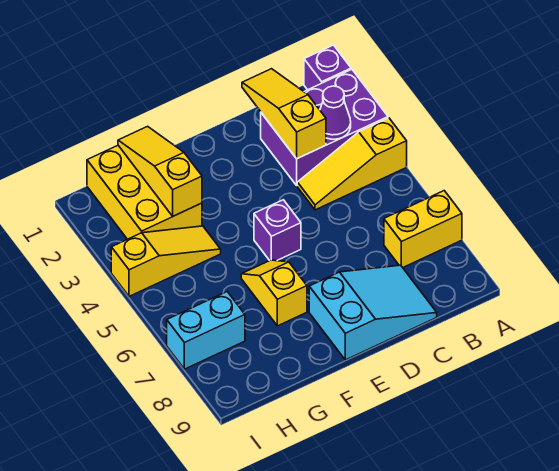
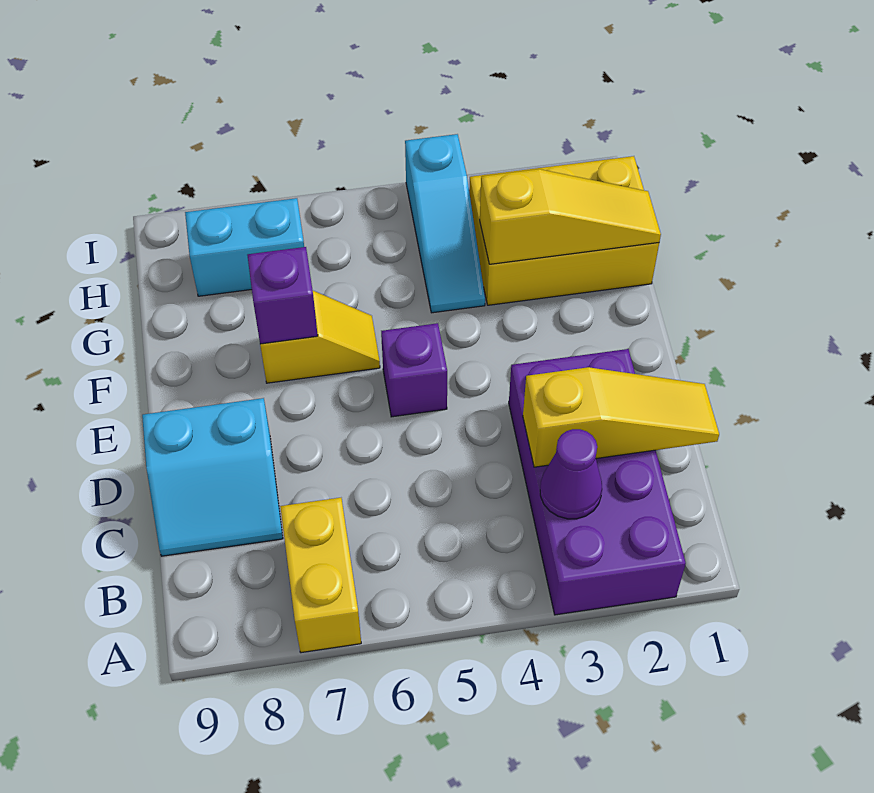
purple brick A1 level 1 -> purple brick F7 level 2
purple brick A2:C3 level 1 -> purple brick A2:D3 level 1
yellow slope A4:C4 level 1 top A -> none
cyan slope C8:E9 level 1 top E -> cyan slope C8:D9 level 1 top D
yellow slope G4:I4 level 1 top I -> cyan slope G4:I4 level 1 top I
cyan brick H7:I7 level 1 -> cyan brick H7:H8 level 1

